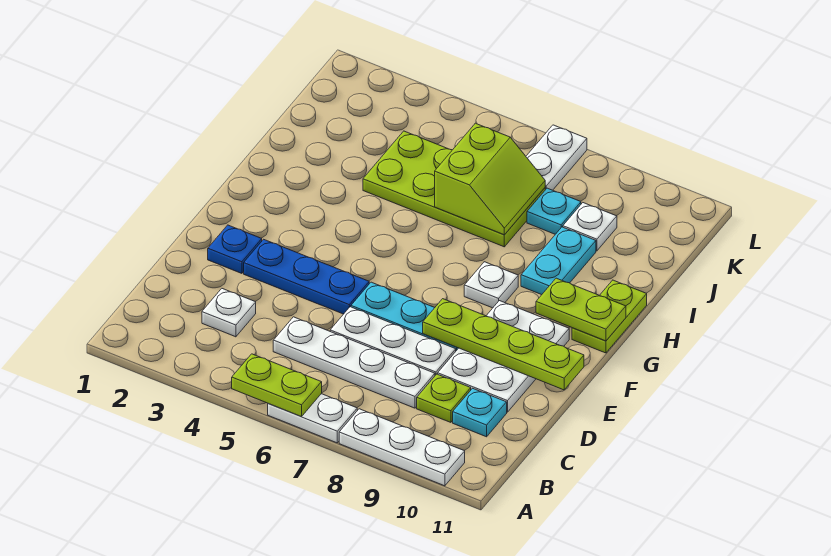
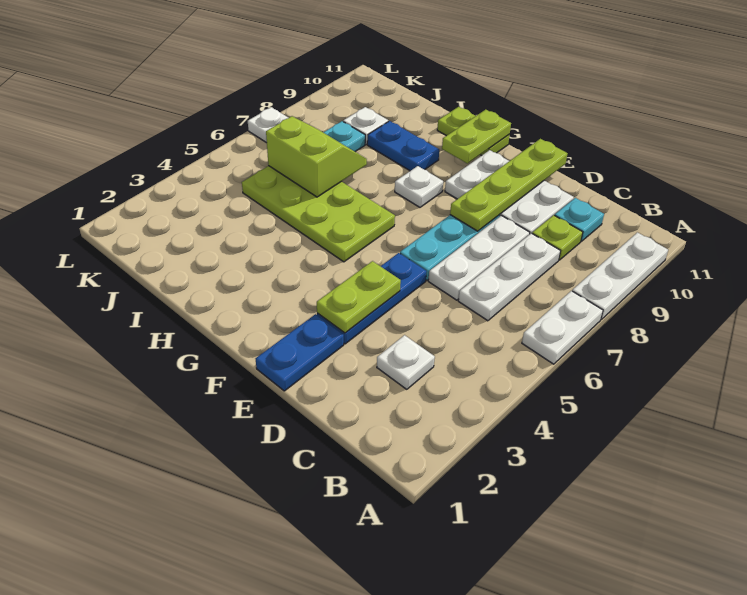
lime plate A5:A6 level 2 -> lime plate E3:E4 level 2
white plate C5:C8 level 1 -> white plate C6:C8 level 1
blue plate E2 level 1 -> blue plate E1:E2 level 1
cyan plate H9:I9 level 1 -> blue plate H9:I9 level 1
lime plate I4:J7 level 1 -> lime plate G5:J6 level 1

